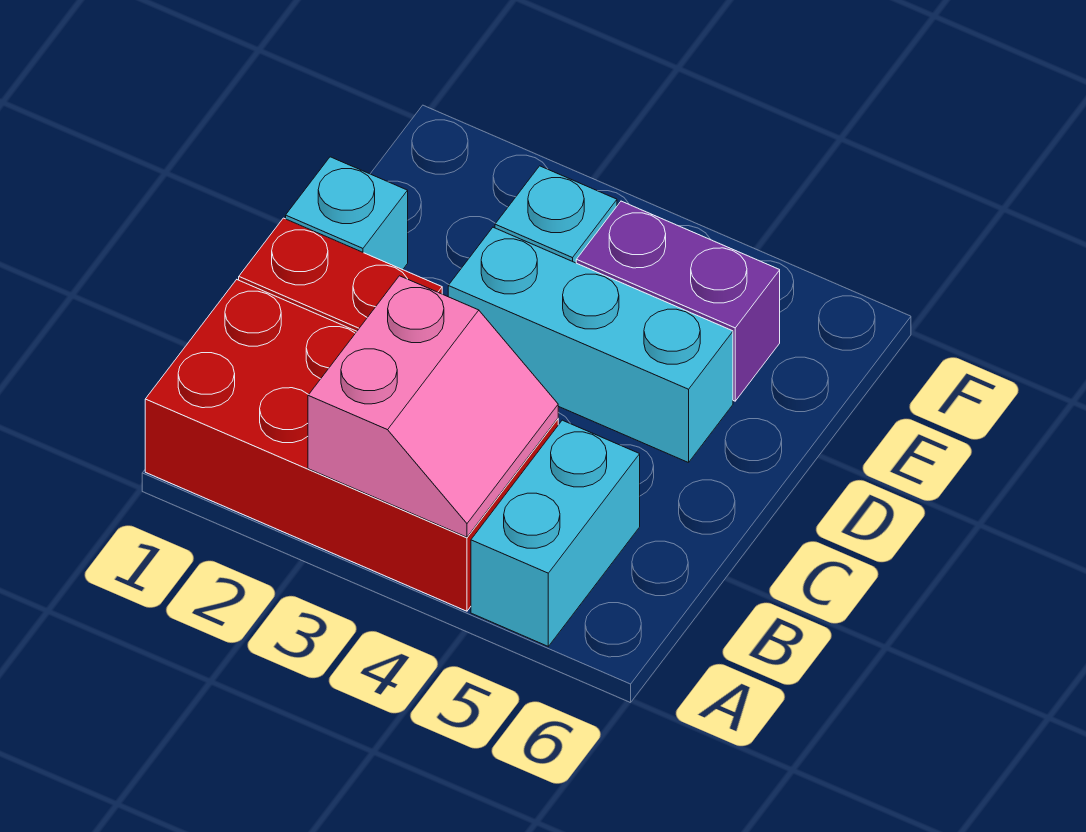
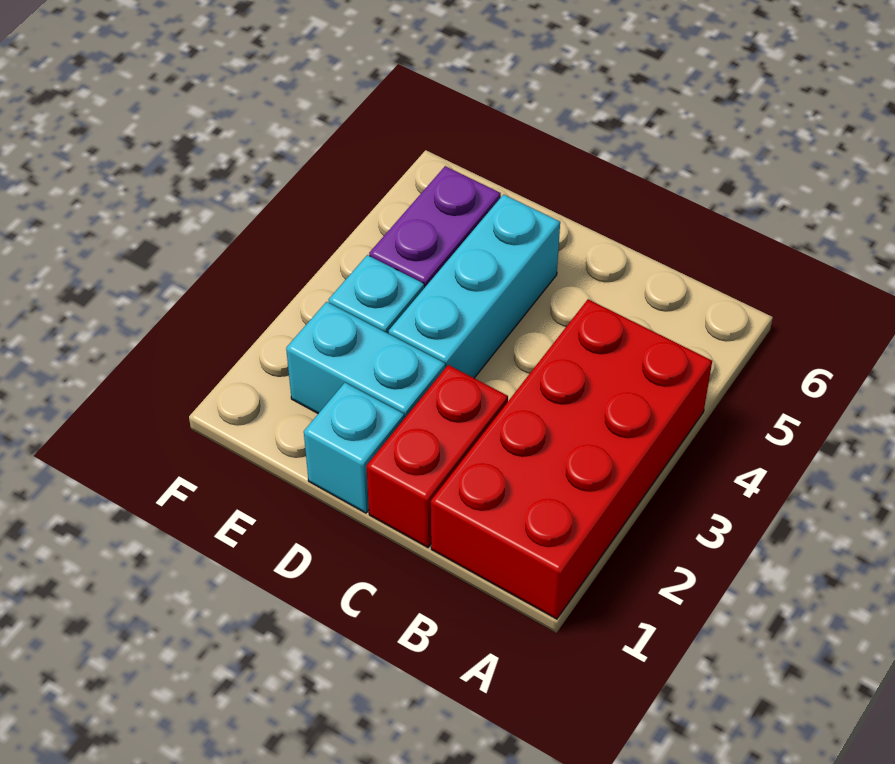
pink slope A3:B4 level 2 top 3 -> none
cyan brick A5:B5 level 1 -> cyan brick D2:E2 level 1

